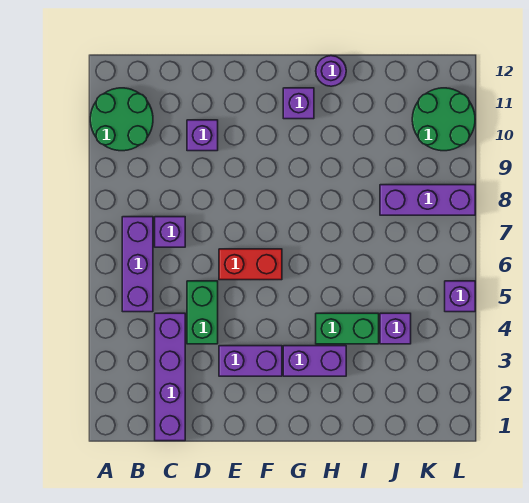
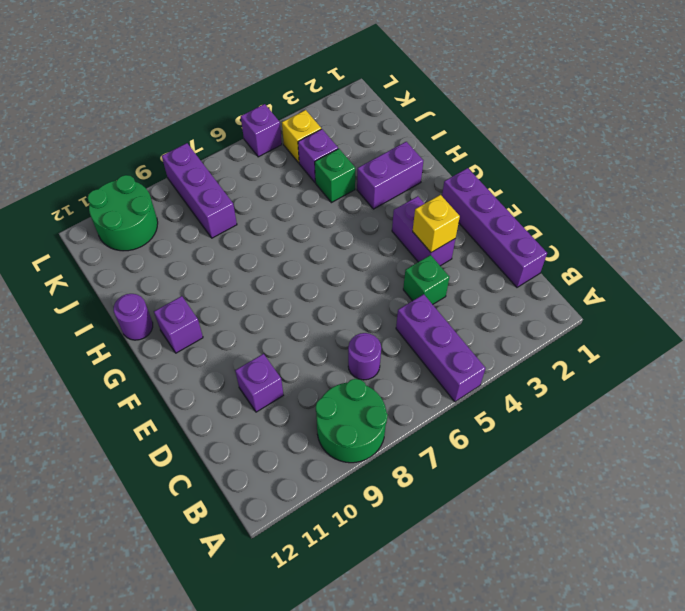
green round brick A10:B11 level 1 -> green round brick A8:B9 level 1
purple brick B5:B7 level 1 -> purple brick A5:C5 level 1
purple brick C1:C4 level 1 -> purple brick C1:F1 level 1
purple brick C7 level 1 -> purple round brick C7 level 1
green brick D4:D5 level 1 -> green brick D4 level 1
none -> yellow brick E3 level 2
red brick E6:F6 level 1 -> none
purple brick G3:H3 level 1 -> purple brick H2:H3 level 1
green brick H4:I4 level 1 -> green brick I4 level 1
none -> yellow brick K4 level 1

